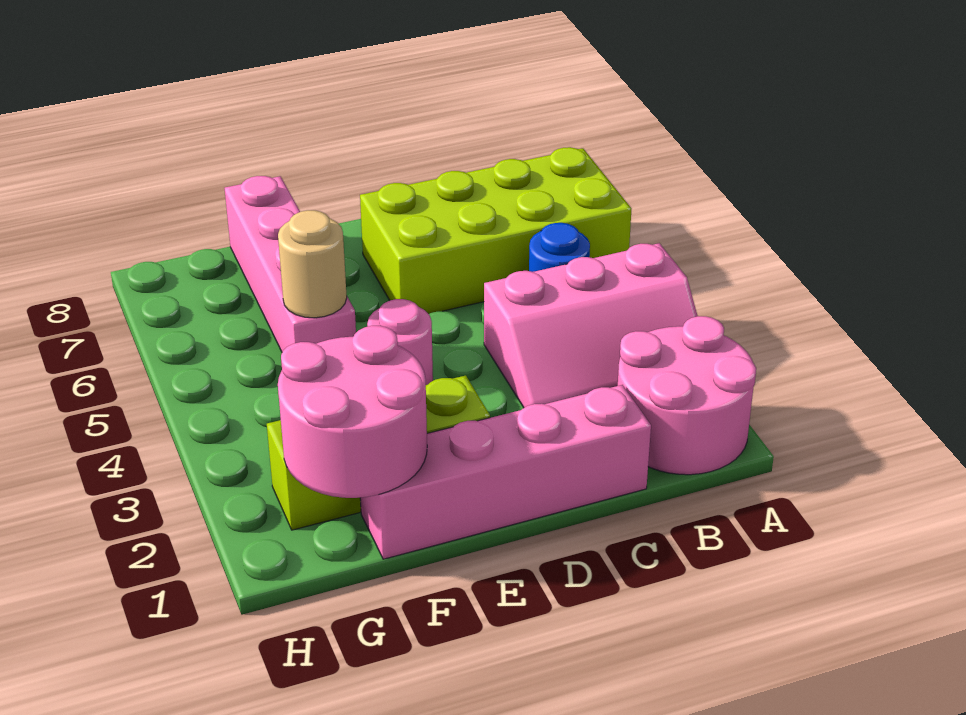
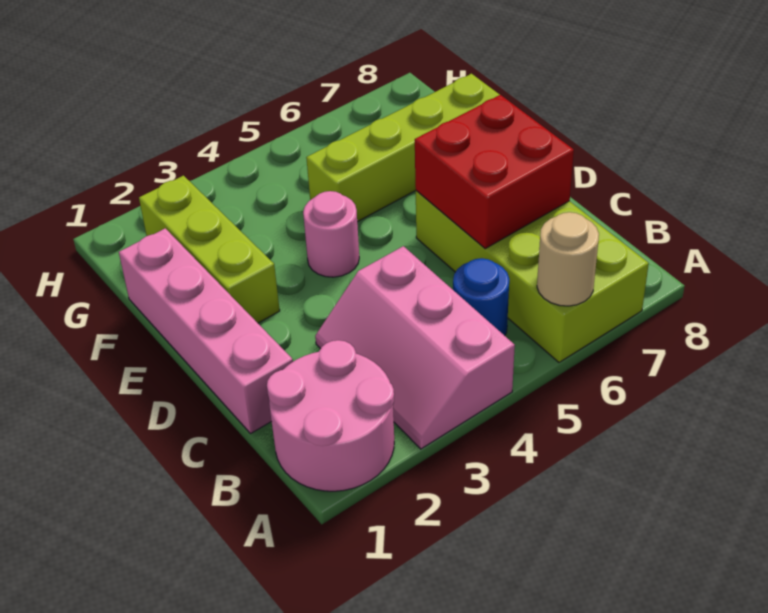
none -> red brick C6:D7 level 2
pink round brick F1:G2 level 2 -> none
pink brick F5:F8 level 1 -> lime brick F5:F8 level 1
tan round brick F5 level 2 -> tan round brick A6 level 2

